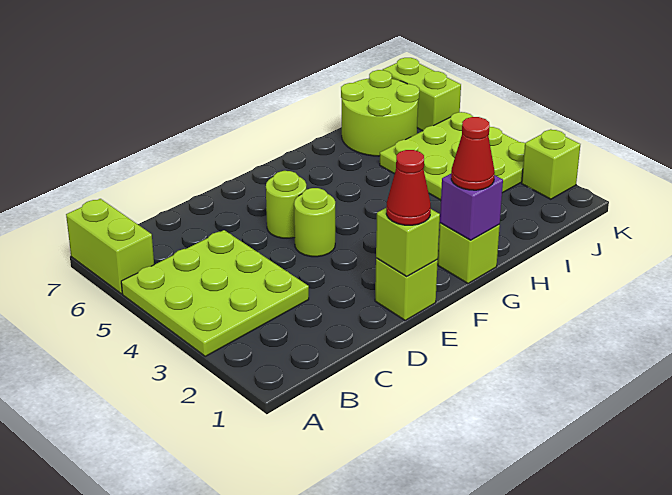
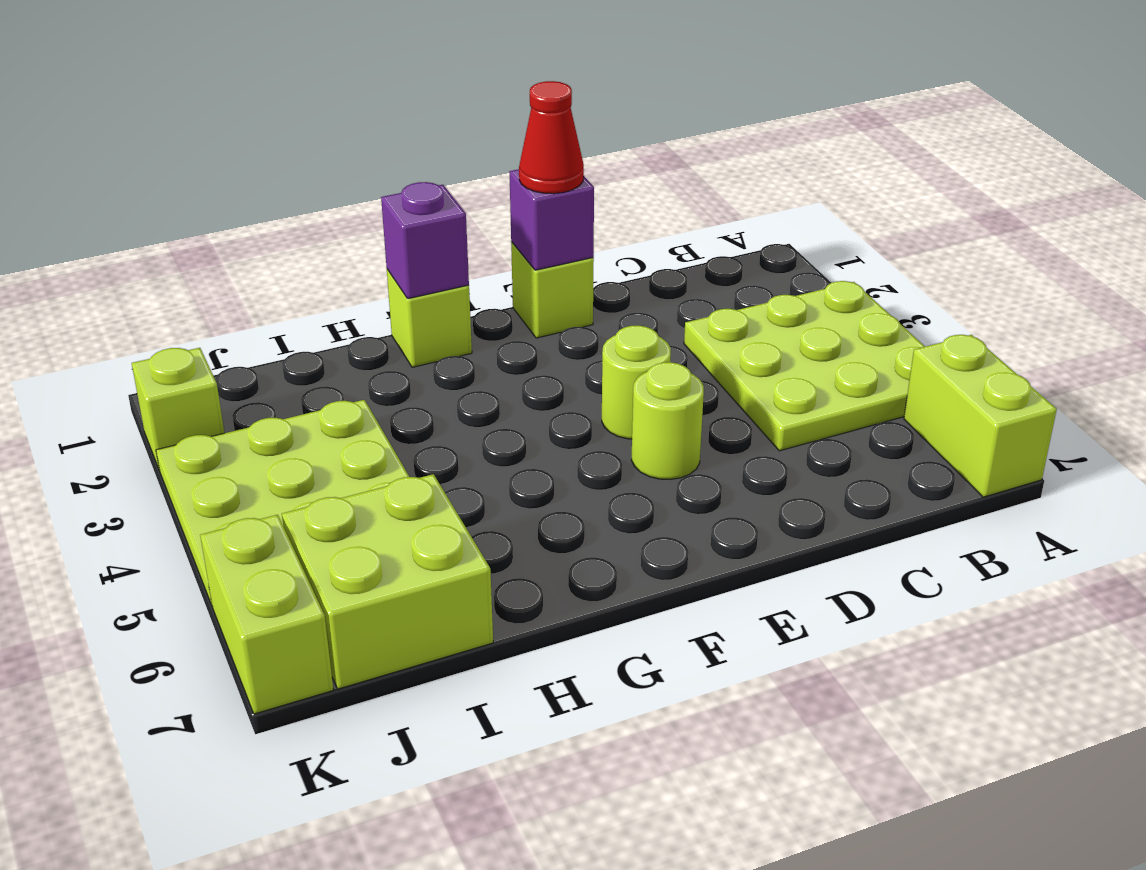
lime brick E1 level 2 -> purple brick E1 level 2
red cone G1 level 3 -> none
lime round brick I6:J7 level 1 -> lime brick I6:J7 level 1

